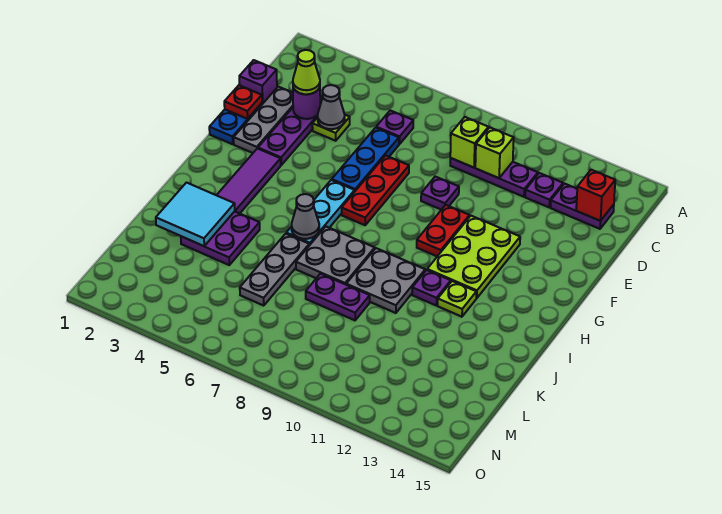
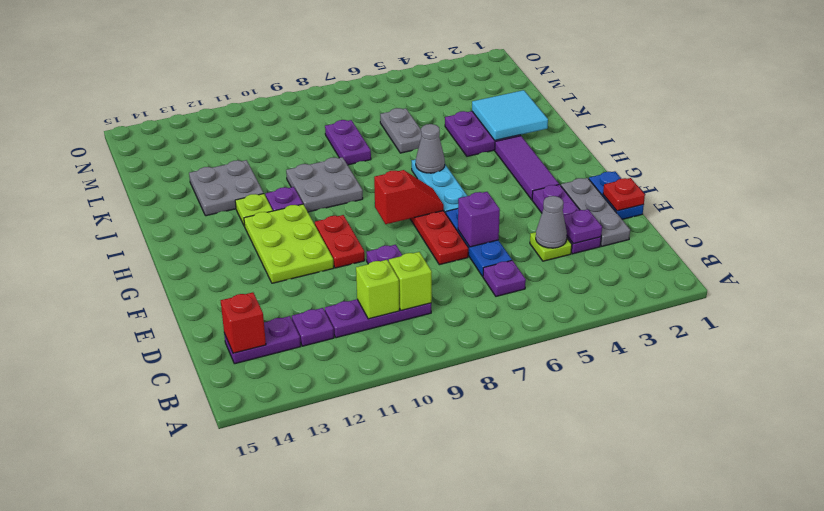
purple brick D1 level 1 -> purple brick E6 level 2
purple round brick D3 level 2 -> purple plate D3 level 2
lime cone D3 level 3 -> none
none -> red slope G7:G8 level 2 top 8
grey plate I7:J8 level 1 -> grey plate J12:K13 level 1
grey plate J6:L6 level 1 -> grey plate K6:L6 level 1
purple plate K8:K9 level 1 -> purple plate K8:L8 level 1

